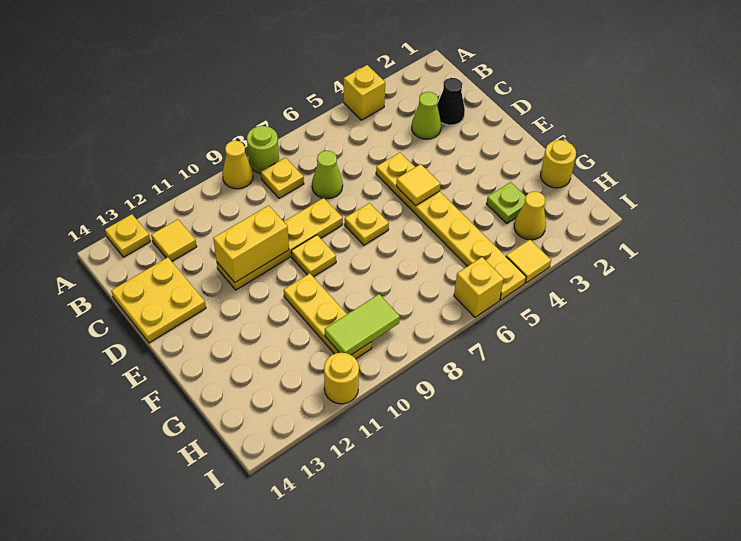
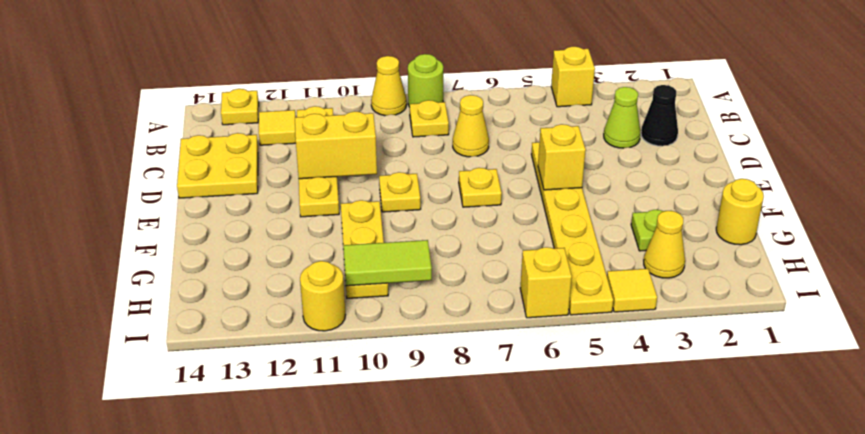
lime cone C7 level 1 -> yellow cone C7 level 1
yellow plate D8:D11 level 1 -> yellow plate B11:E11 level 1
yellow tile E5 level 2 -> yellow brick E5 level 2

